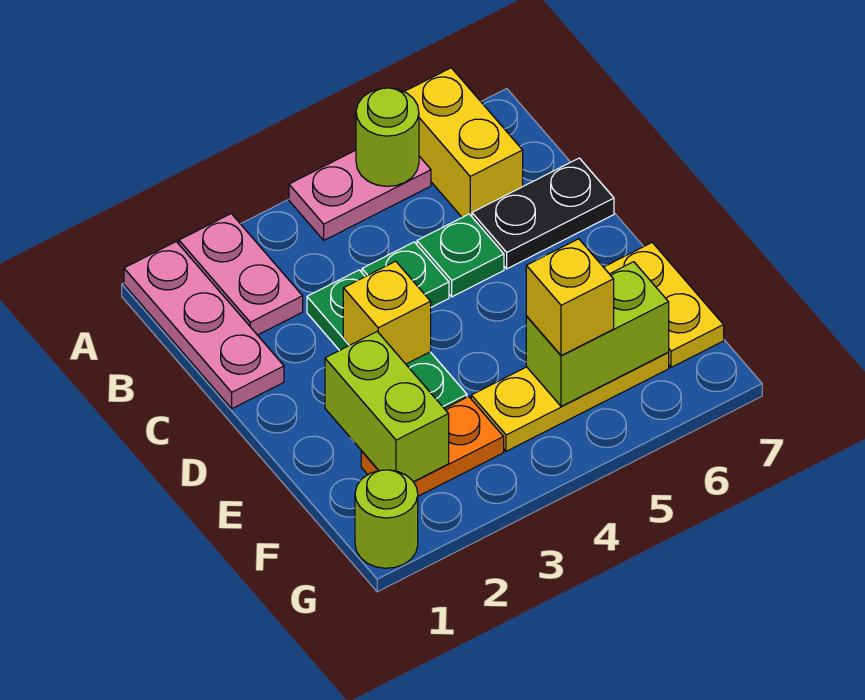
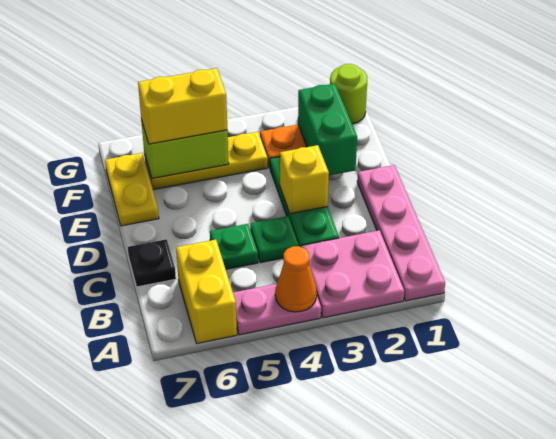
pink plate A1:C1 level 1 -> pink plate A1:D1 level 1
pink plate A2:B2 level 1 -> pink plate A2:B3 level 1
none -> orange cone A4 level 2
lime round brick A5 level 2 -> none
black plate C6:C7 level 1 -> black plate C7 level 1
lime brick E2:F2 level 2 -> green brick E2:F2 level 2
yellow brick F5 level 3 -> yellow brick F5:F6 level 3

